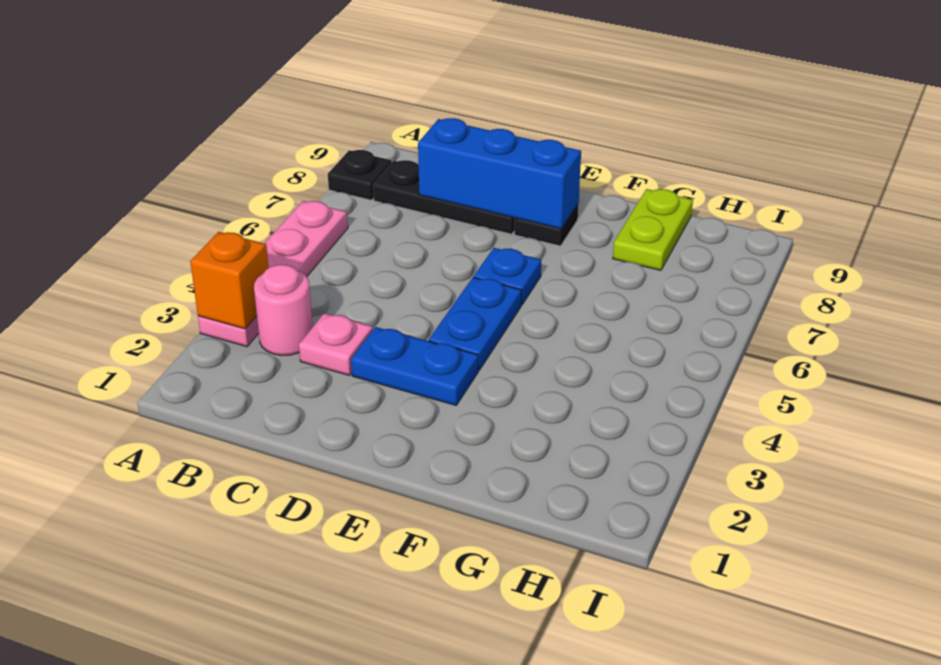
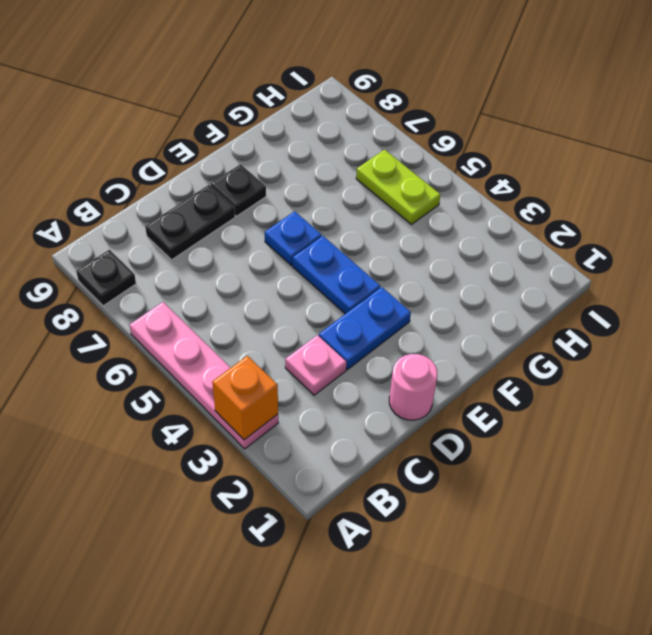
pink round brick B3 level 1 -> pink round brick D1 level 1
black plate B8:D8 level 1 -> black plate C8:D8 level 1
blue brick C8:E8 level 2 -> none
lime plate G8:G9 level 1 -> lime plate H5:H6 level 1

